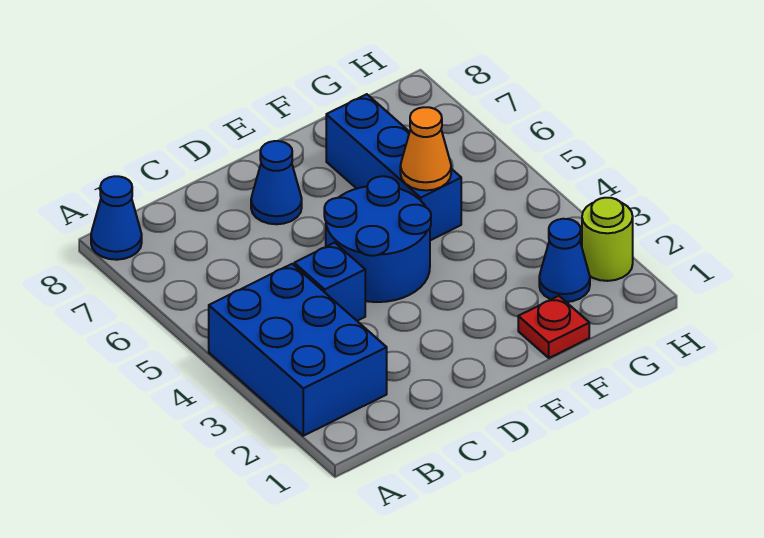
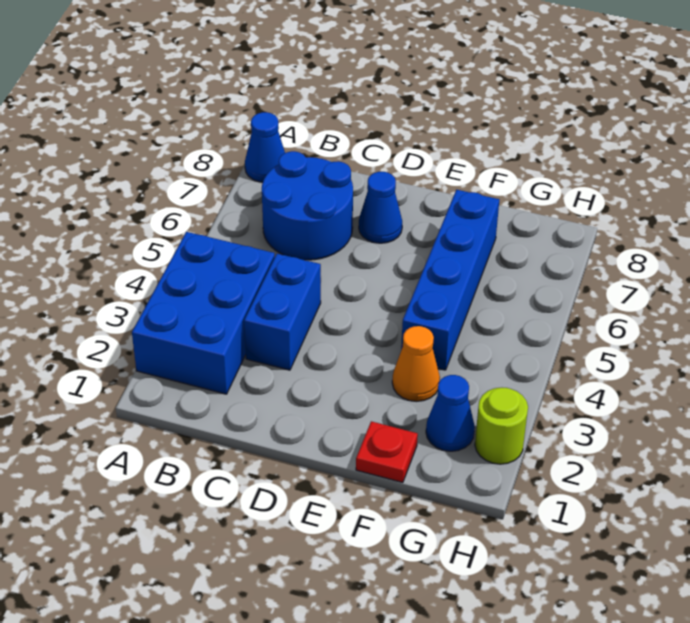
blue brick C4 level 1 -> blue brick C3:C4 level 1
blue round brick D4:E5 level 1 -> blue round brick B6:C7 level 1
blue brick F5:F7 level 1 -> blue brick F4:F7 level 1
orange cone F5 level 2 -> orange cone F3 level 1

